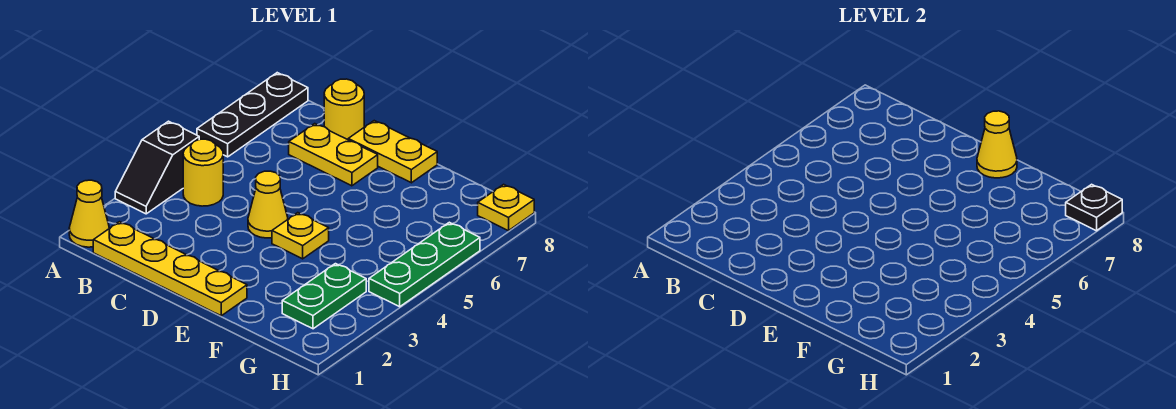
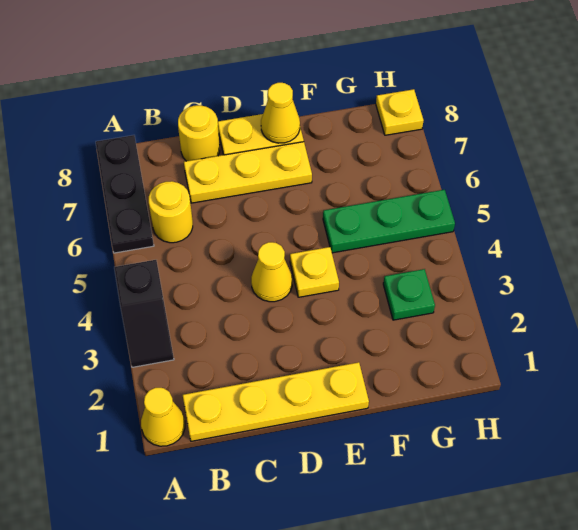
yellow round brick B4 level 1 -> yellow round brick B6 level 1
yellow plate C7:D7 level 1 -> yellow plate C7:E7 level 1
green plate G2:G3 level 1 -> green plate G3 level 1
green plate H4:H6 level 1 -> green plate F5:H5 level 1
black plate H8 level 2 -> none

